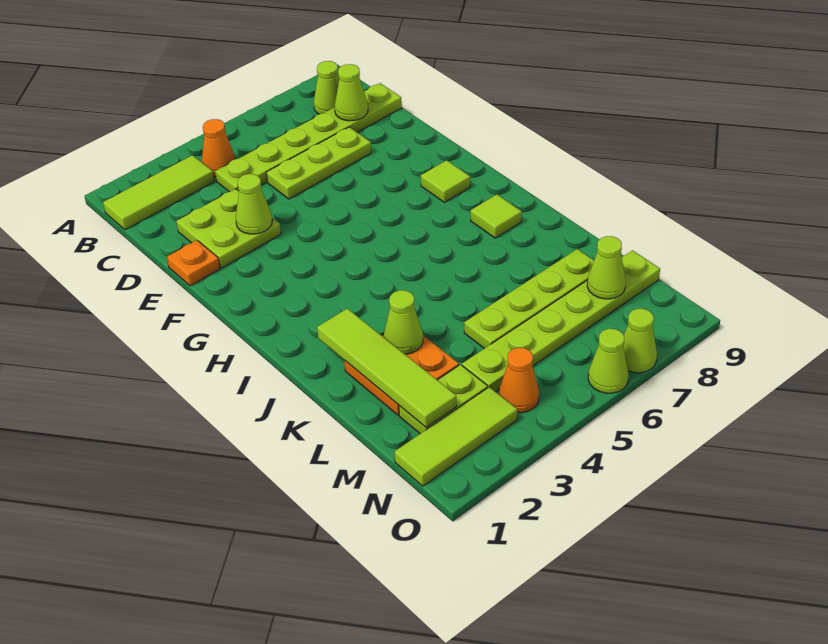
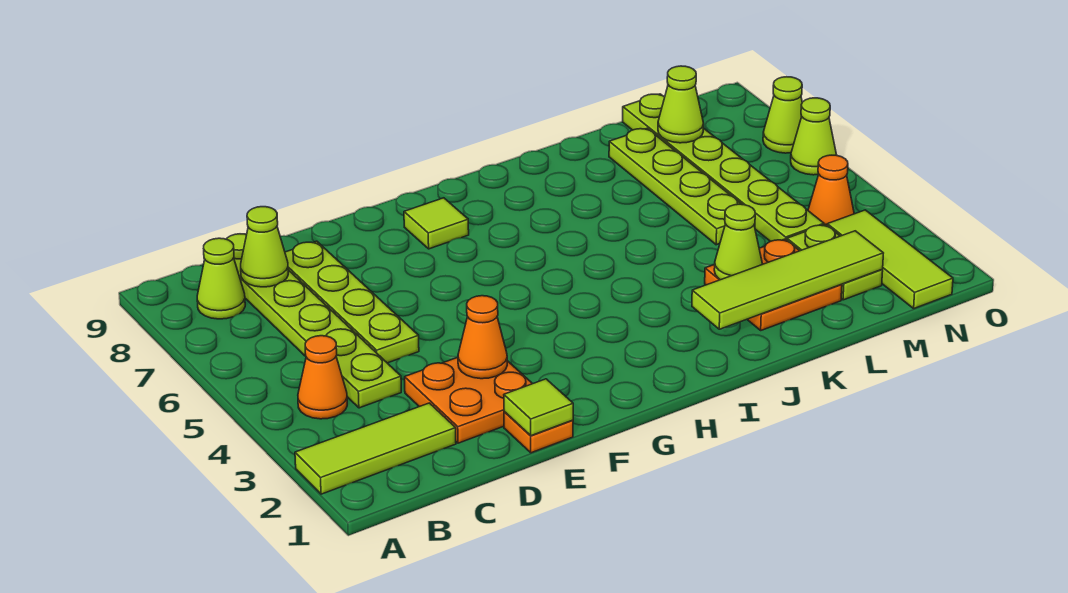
lime tile B1:B3 level 1 -> lime tile A2:C2 level 1
lime plate D2:E3 level 1 -> orange plate D2:E3 level 1
lime plate D5:D7 level 1 -> lime plate D5:D8 level 1
lime cone E3 level 2 -> orange cone E3 level 2
lime tile I8 level 1 -> lime tile E1 level 2

